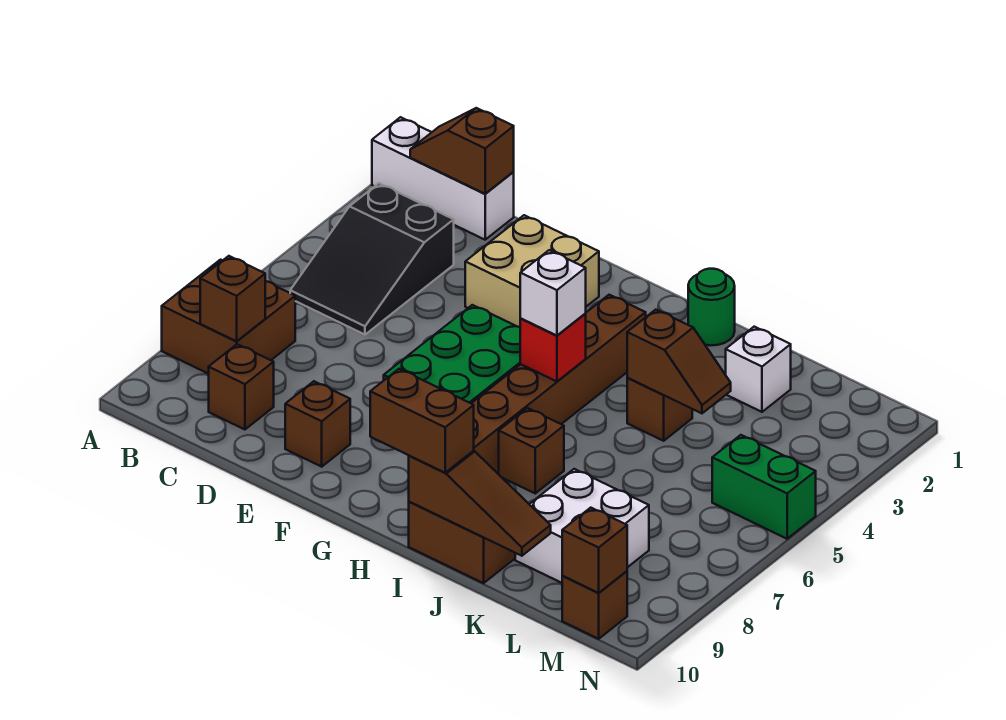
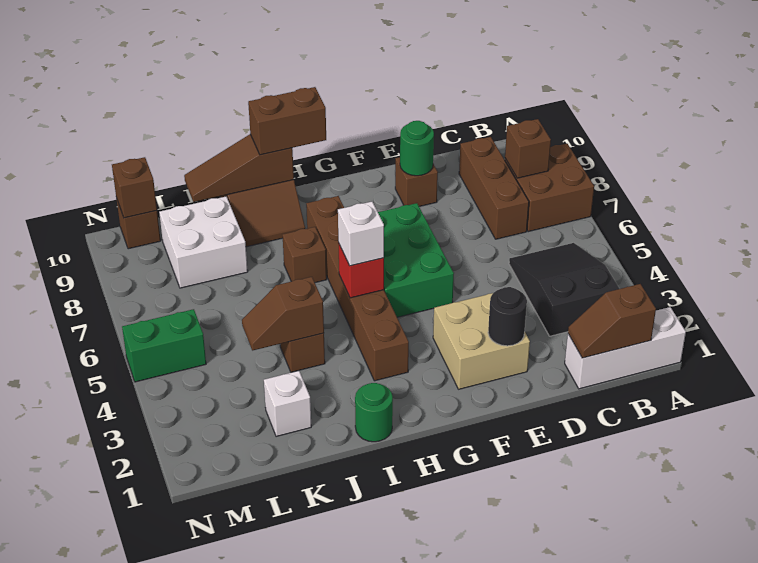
brown slope B1:C1 level 2 top C -> brown slope B1:C1 level 2 top B
brown brick C9 level 1 -> brown brick C7:C9 level 1
none -> black round brick E2 level 2
none -> green round brick E9 level 2

